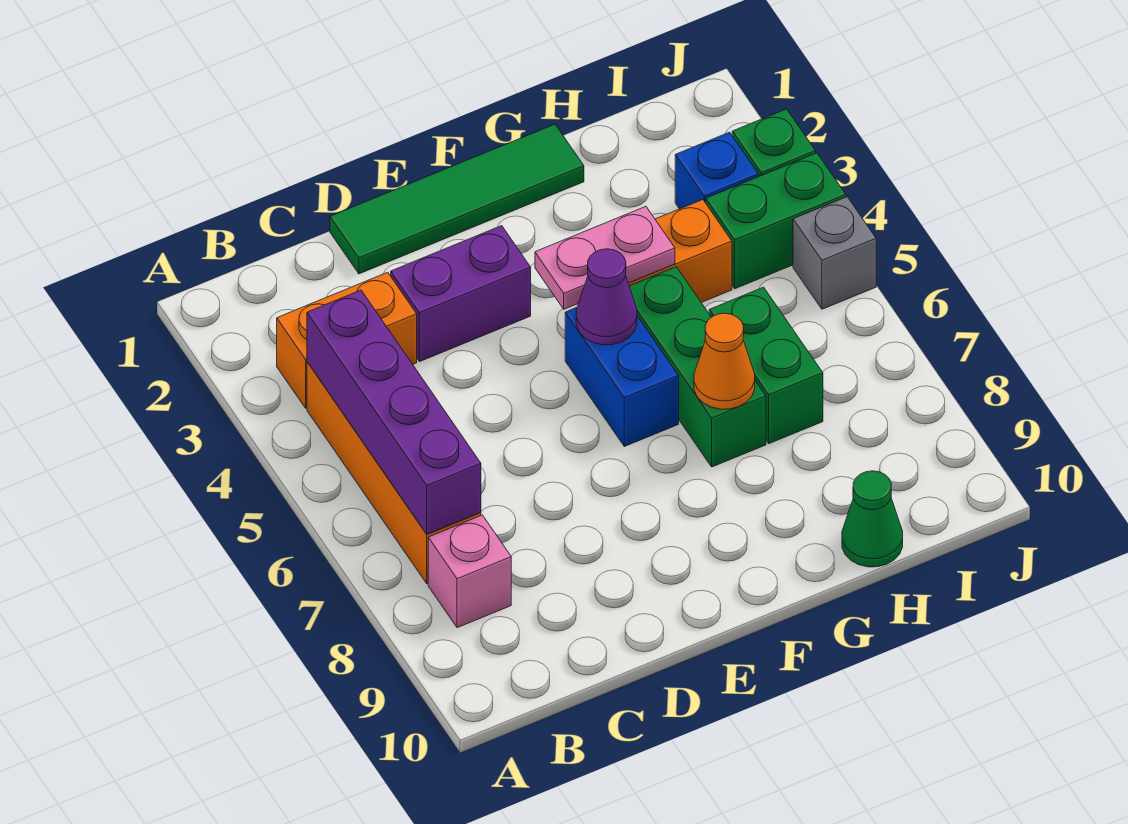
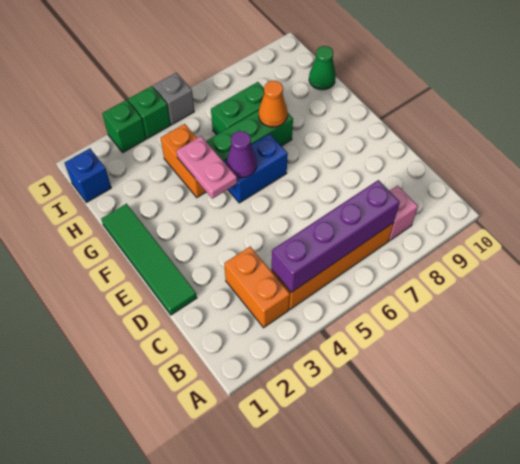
purple brick D3:E3 level 1 -> none
blue brick I3 level 1 -> blue brick I1 level 1
green brick I4:J4 level 1 -> green brick J4 level 1

